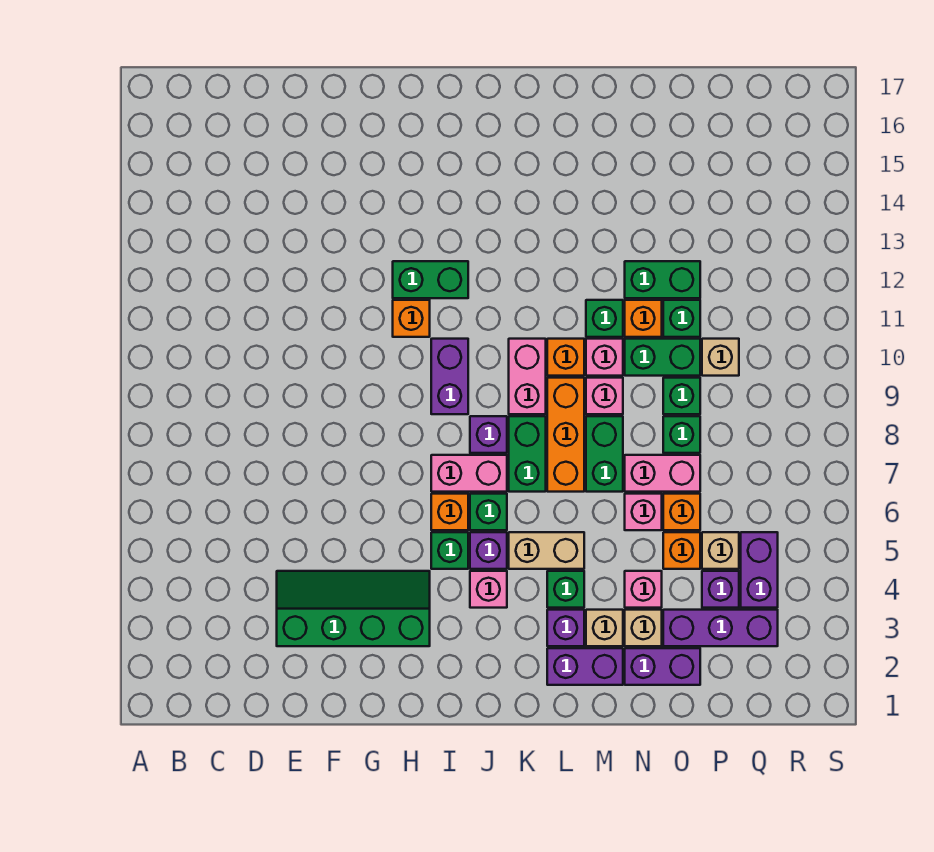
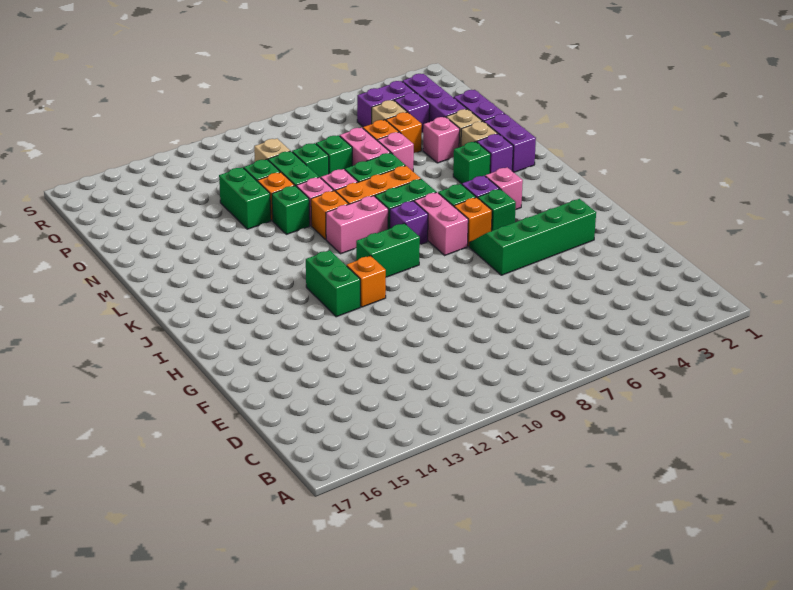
green slope E3:H4 level 1 top 3 -> green slope G3:H6 level 1 top G
purple brick I9:I10 level 1 -> green brick I9:I10 level 1
tan brick K5:L5 level 1 -> none

